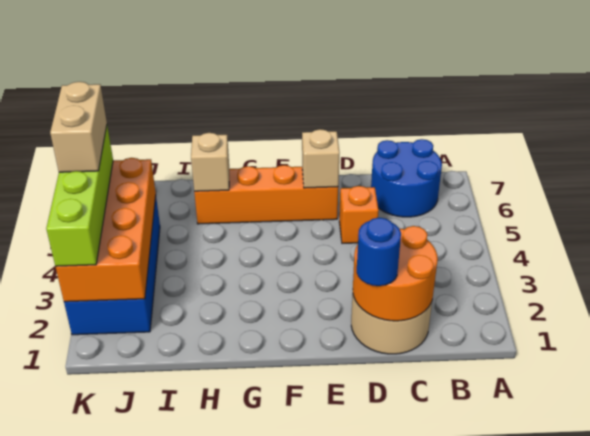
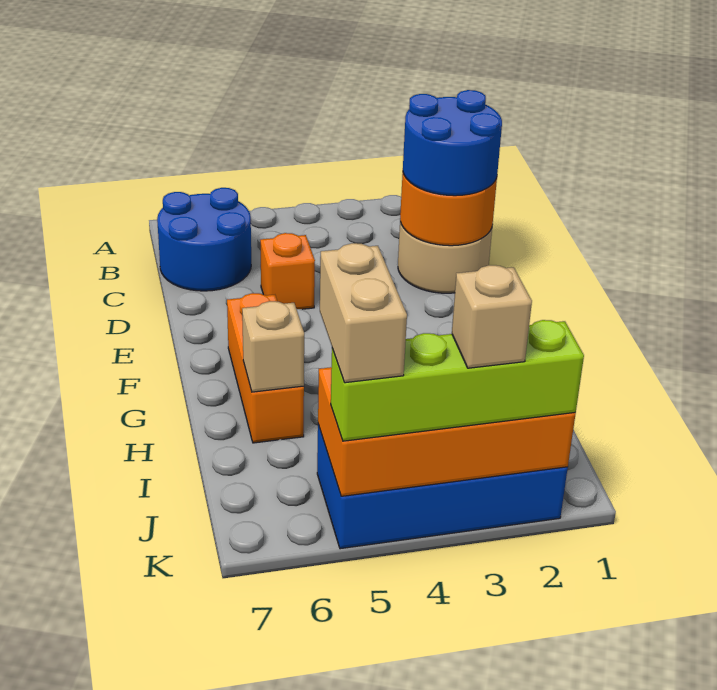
blue round brick D1 level 3 -> blue round brick C1:D2 level 3
orange brick E6:H6 level 1 -> orange brick F6:H6 level 1
tan brick E6 level 2 -> tan brick K3 level 4
tan brick K4:K5 level 4 -> tan brick J5:K5 level 4

